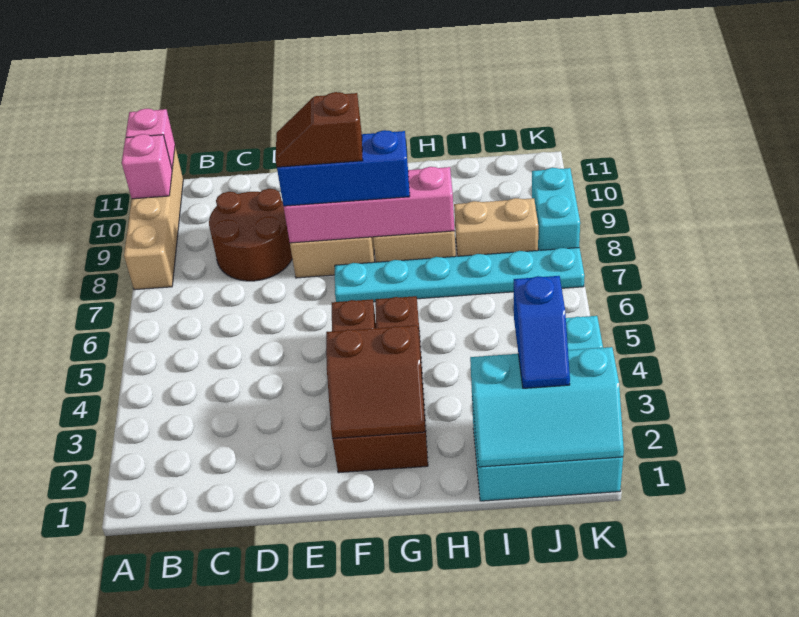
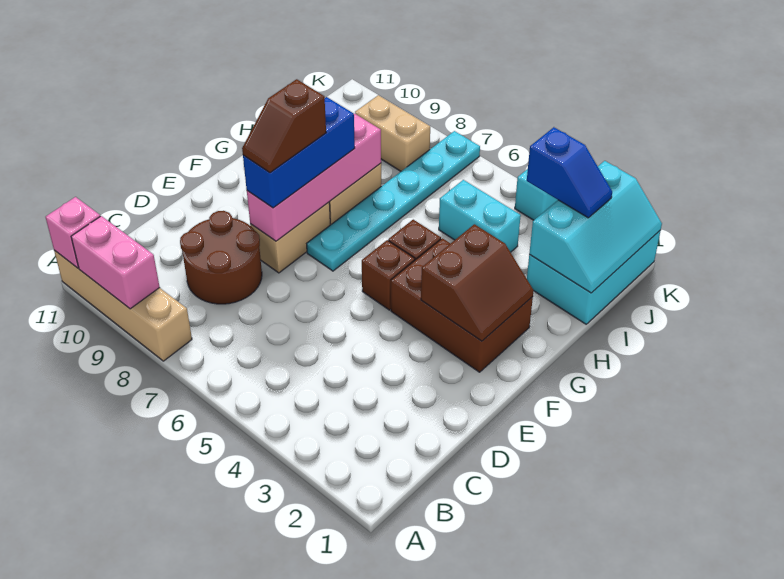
pink brick A10 level 2 -> pink brick A9:A10 level 2
tan brick I8:J8 level 1 -> tan brick J8:J9 level 1
cyan brick K8:K9 level 1 -> cyan brick I4:I5 level 1

